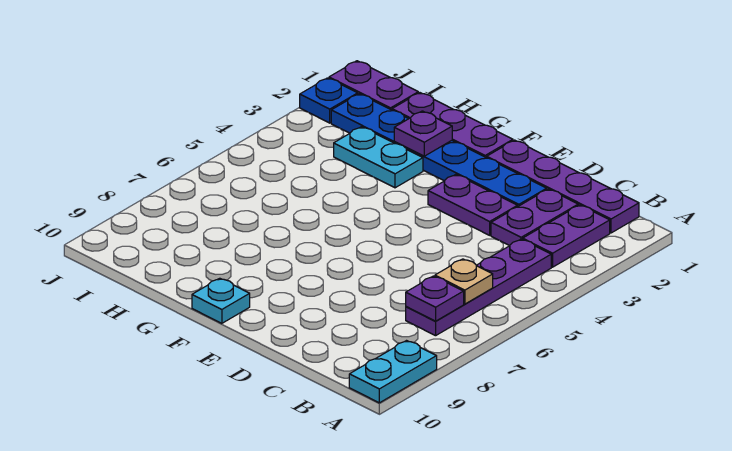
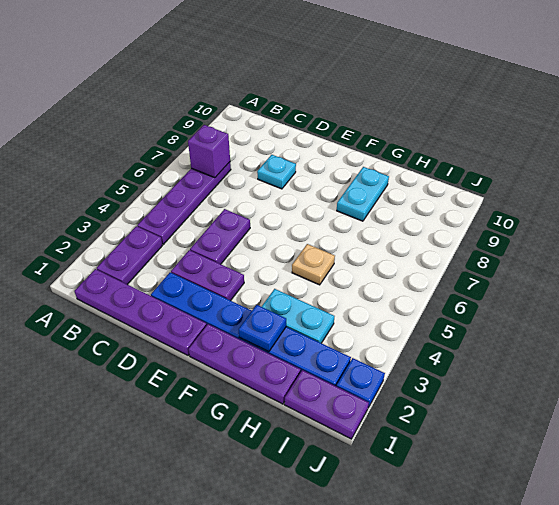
cyan plate A9:A10 level 1 -> cyan plate G8:G9 level 1
tan plate B6 level 2 -> tan plate G5 level 1
purple plate B7 level 2 -> purple brick B7 level 2
purple plate C2:C3 level 1 -> purple plate D4:D5 level 1
cyan plate F10 level 1 -> cyan plate D8 level 1
purple plate G2 level 2 -> blue plate G2 level 2

